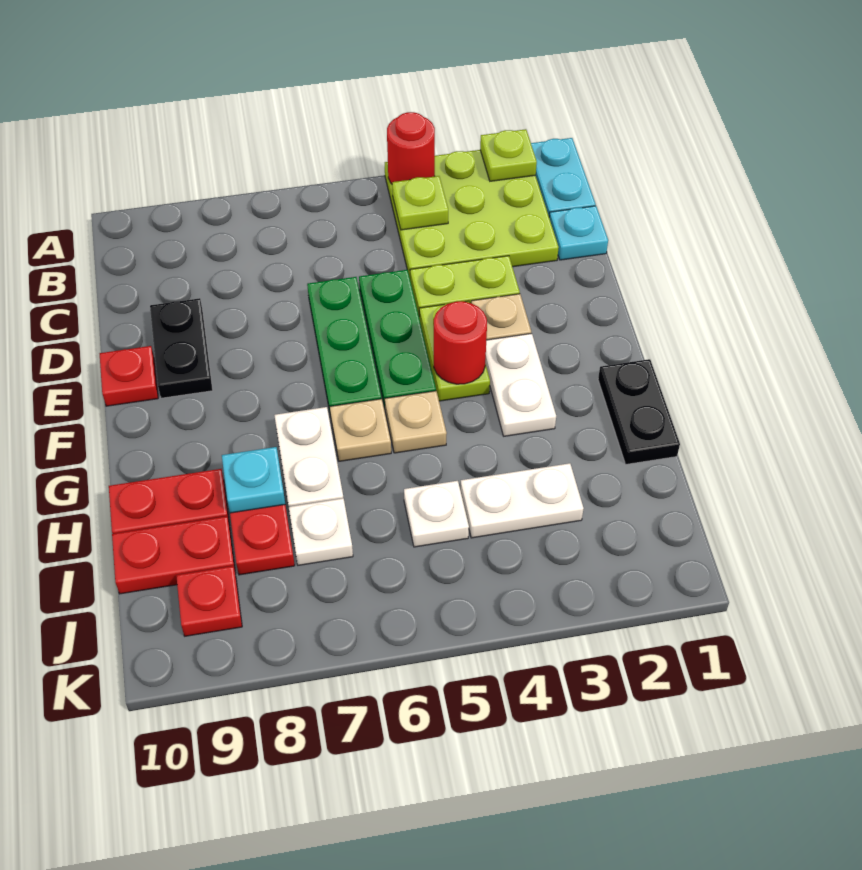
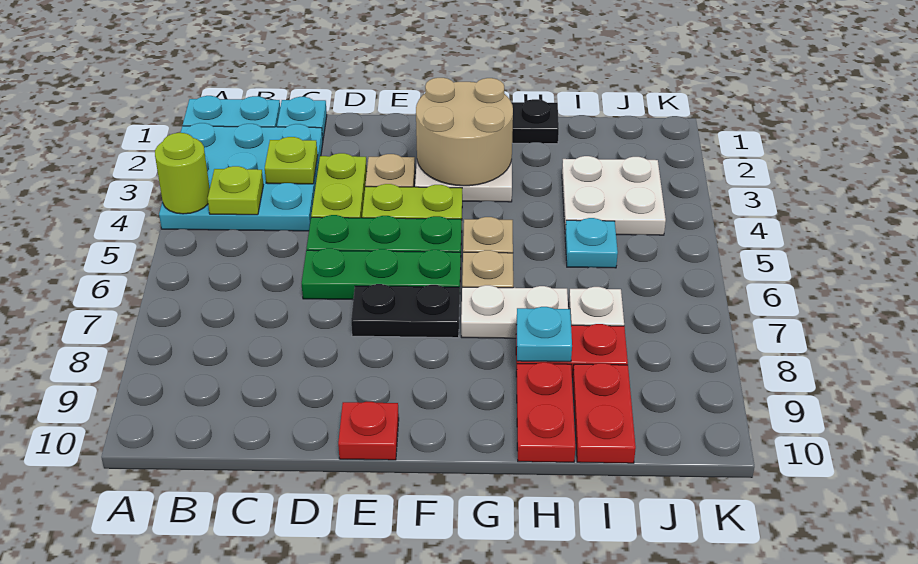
lime plate A2:C4 level 1 -> cyan plate A2:C4 level 1
lime plate A2 level 2 -> lime plate C3 level 2
red round brick A4 level 2 -> lime round brick A4 level 2
black plate D9:E9 level 1 -> black plate E7:F7 level 1
none -> tan round brick F2:G3 level 2
red round brick F4 level 2 -> none
white plate I3:I4 level 1 -> white plate I3:J4 level 1
white plate I5 level 1 -> cyan plate I5 level 1
red plate J9 level 1 -> none

